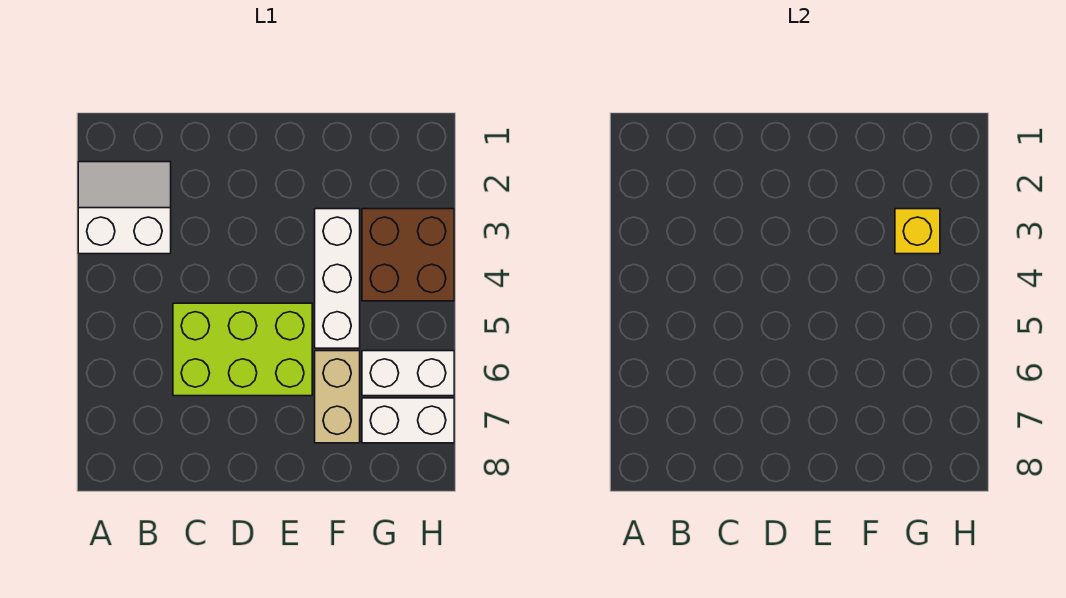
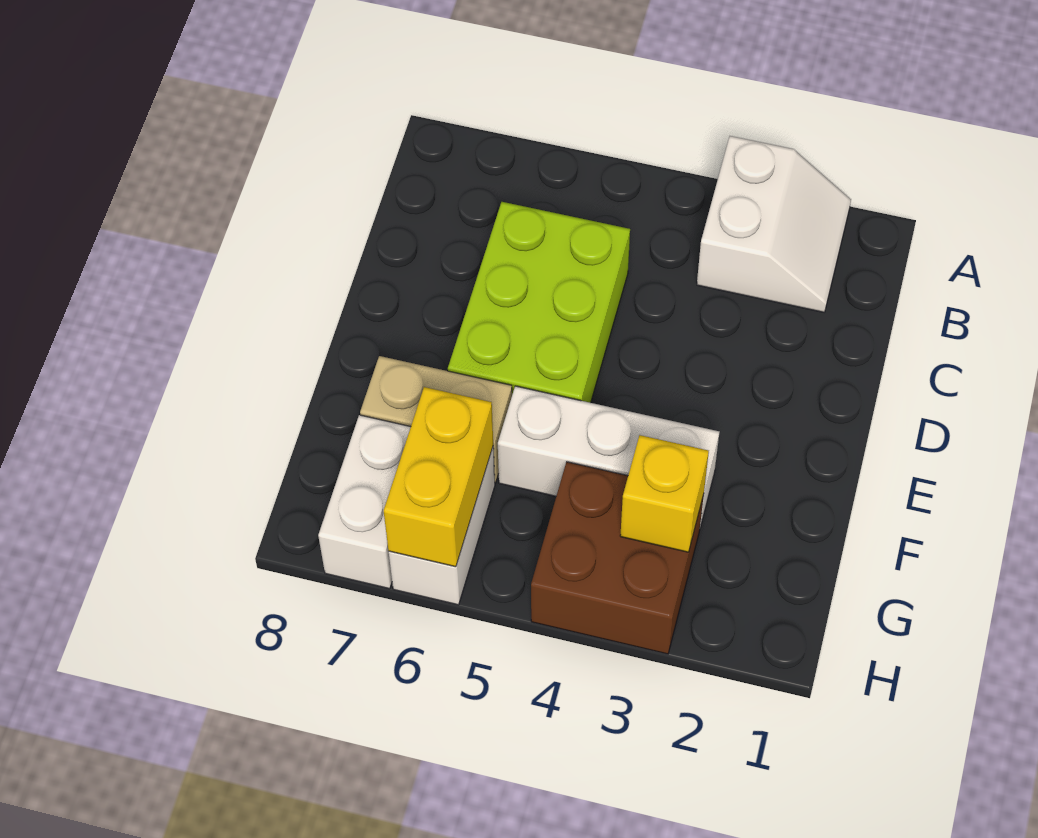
none -> yellow brick G6:H6 level 2

